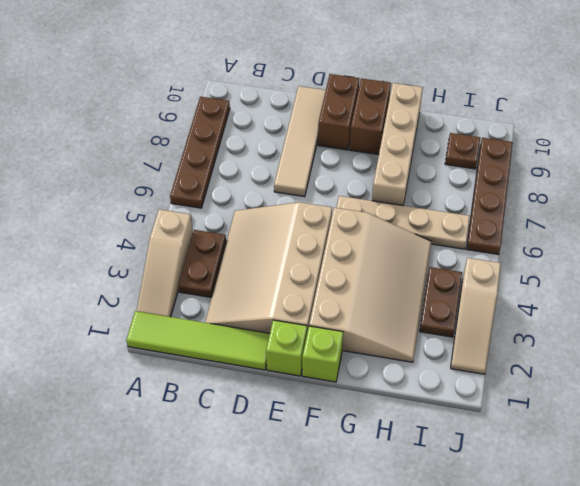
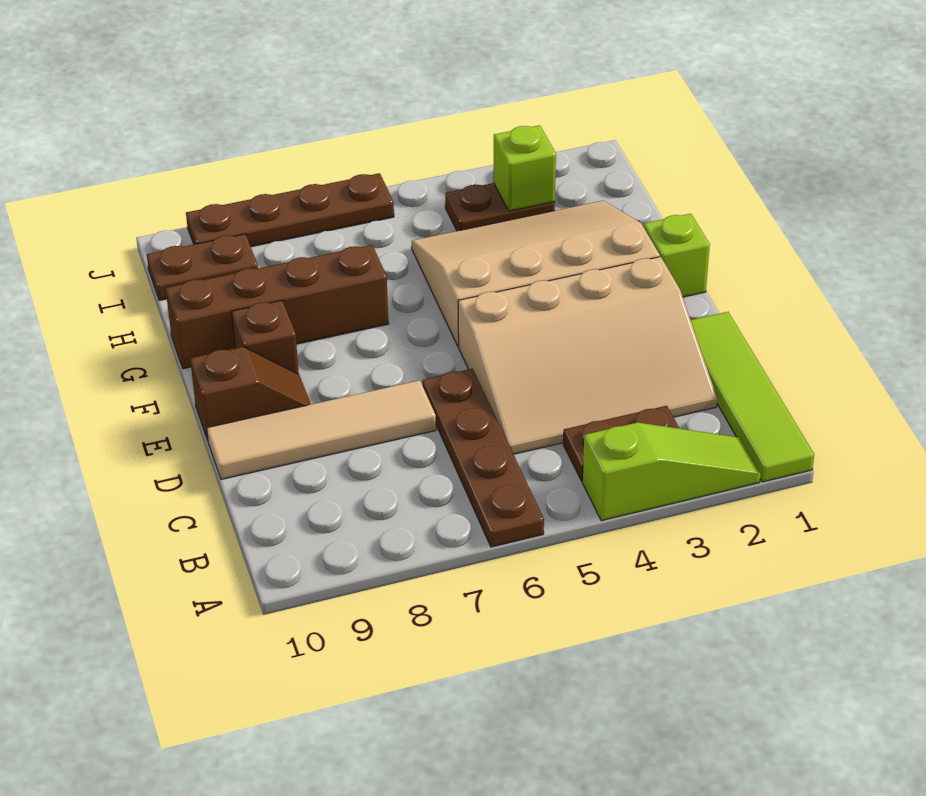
tan slope A2:A4 level 1 top 4 -> lime slope A2:A4 level 1 top 4
brown plate A6:A9 level 1 -> brown plate A6:D6 level 1
lime brick E1 level 1 -> lime brick I3 level 2
brown brick E9:E10 level 1 -> brown slope E9:E10 level 1 top 10
tan plate F6:I6 level 1 -> none
brown brick F9:F10 level 1 -> brown brick F9 level 1
tan brick G7:G10 level 1 -> brown brick G7:G10 level 1
brown plate I9 level 1 -> brown plate I9:I10 level 1
tan slope J2:J4 level 1 top 4 -> none

